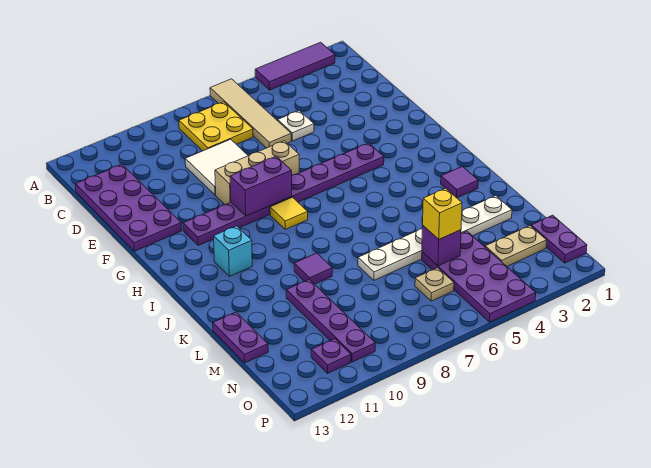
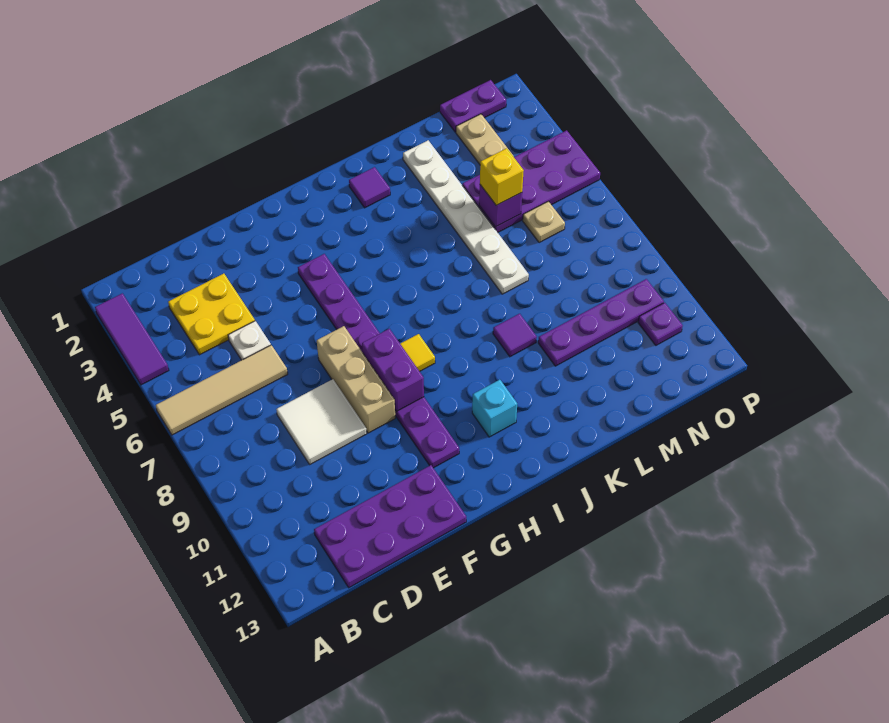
yellow plate B7:C8 level 1 -> yellow plate C3:D4 level 1
purple plate L13:M13 level 1 -> none

